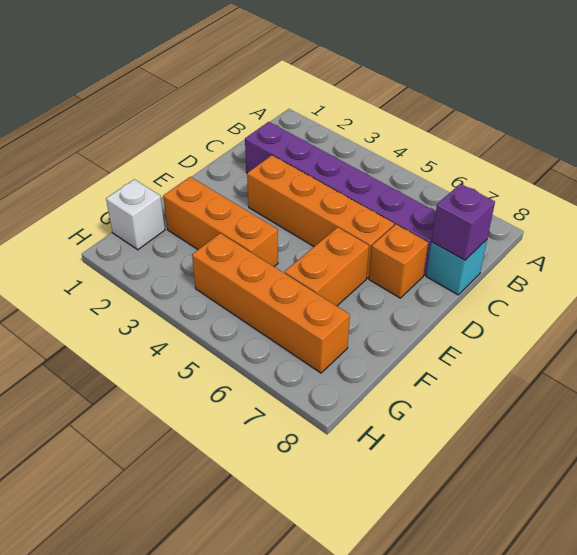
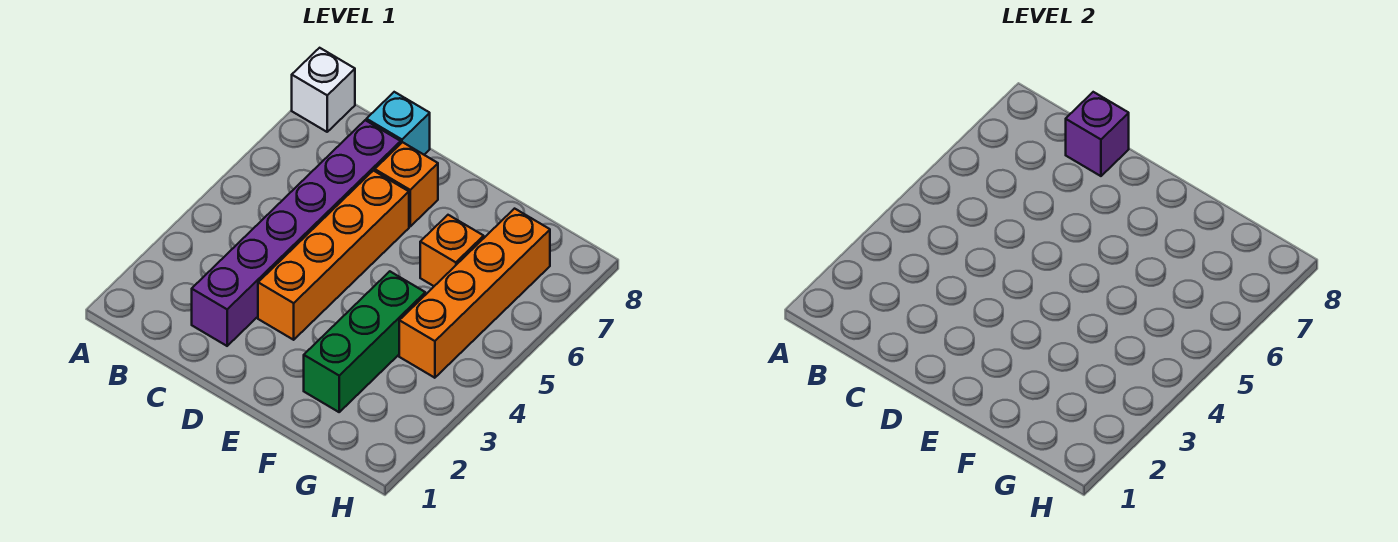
orange brick E6:F6 level 1 -> orange brick F6 level 1
orange brick F2:F4 level 1 -> green brick F2:F4 level 1
white brick G1 level 1 -> white brick A8 level 1

